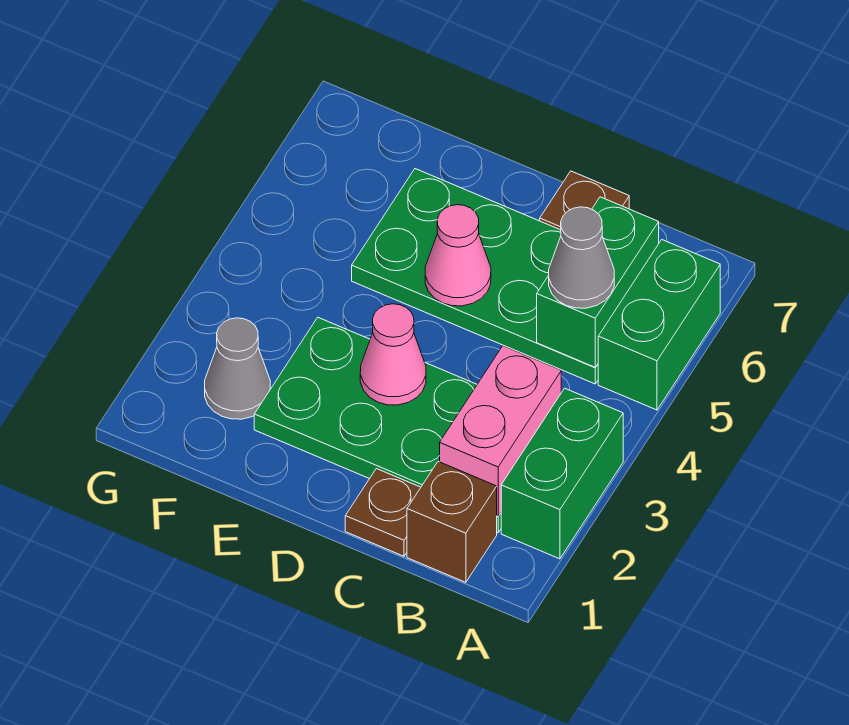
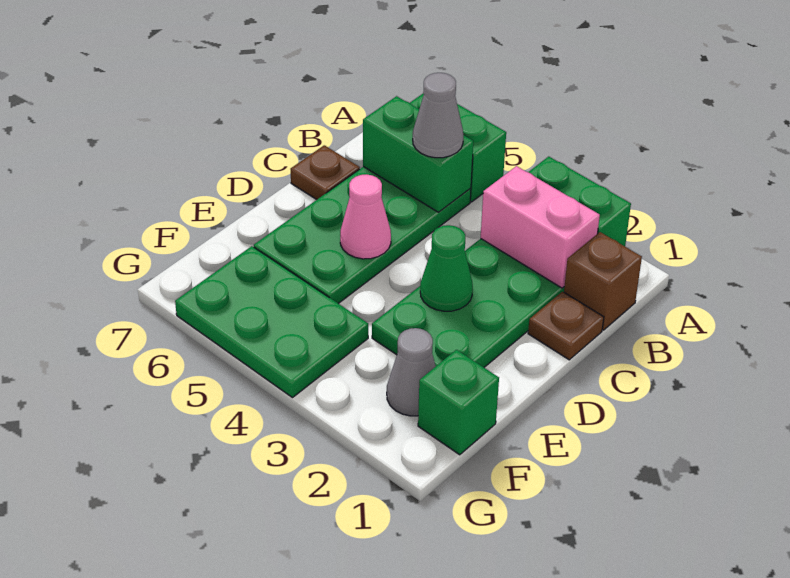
pink cone D3 level 2 -> green cone D3 level 2
none -> green brick F1 level 1
none -> green plate F4:G6 level 1

